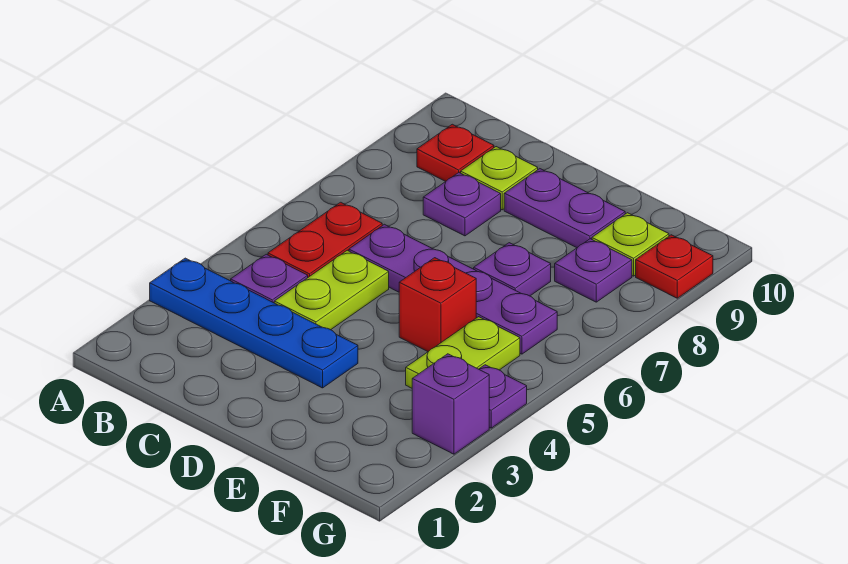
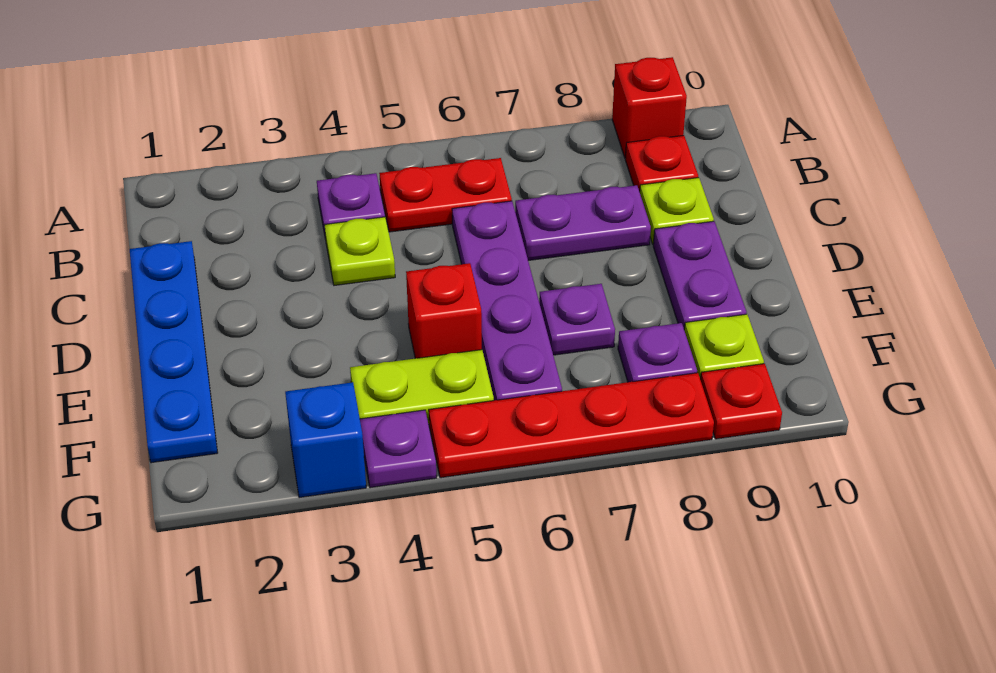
blue plate A3:D3 level 1 -> blue plate C1:F1 level 1
none -> red brick A9 level 1
lime plate C4:C5 level 1 -> lime plate C4 level 1
purple plate C8 level 1 -> purple plate C7:C8 level 1
purple brick G3 level 1 -> blue brick G3 level 1
none -> red plate G5:G8 level 1

